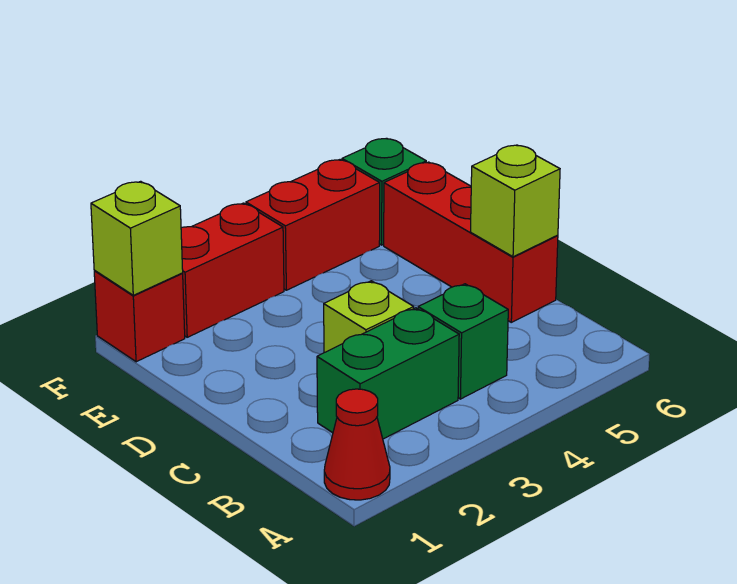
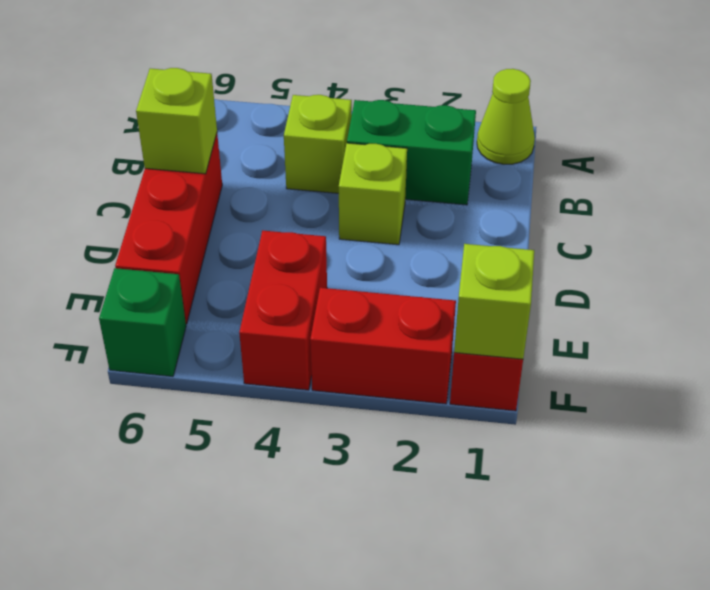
red cone A1 level 1 -> lime cone A1 level 1
green brick B4 level 1 -> lime brick B4 level 1
red brick F4:F5 level 1 -> red brick E4:F4 level 1

